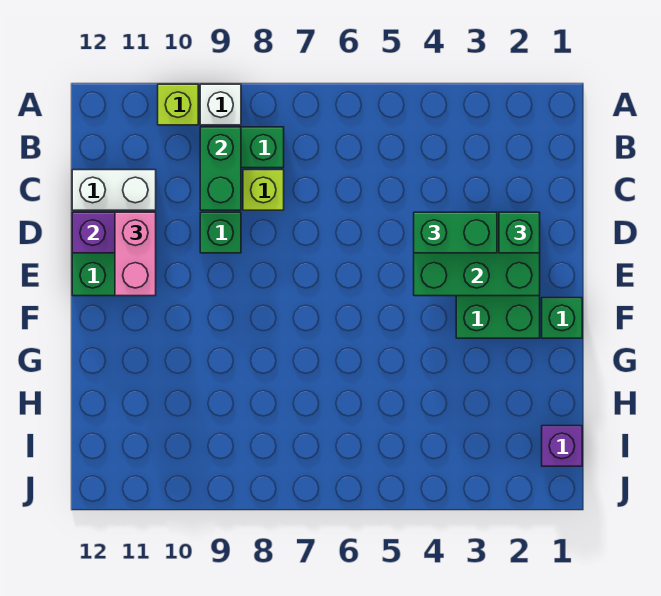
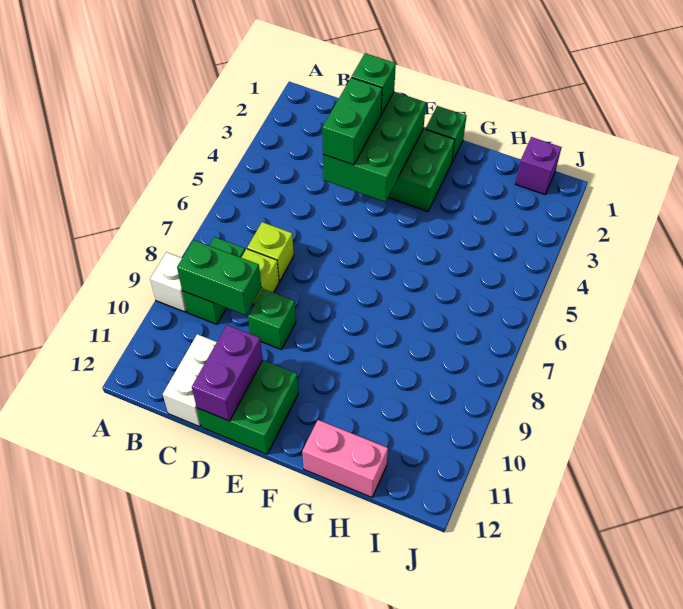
lime brick A10 level 1 -> lime brick C7 level 1
pink brick D11:E11 level 3 -> pink brick G12:H12 level 1

